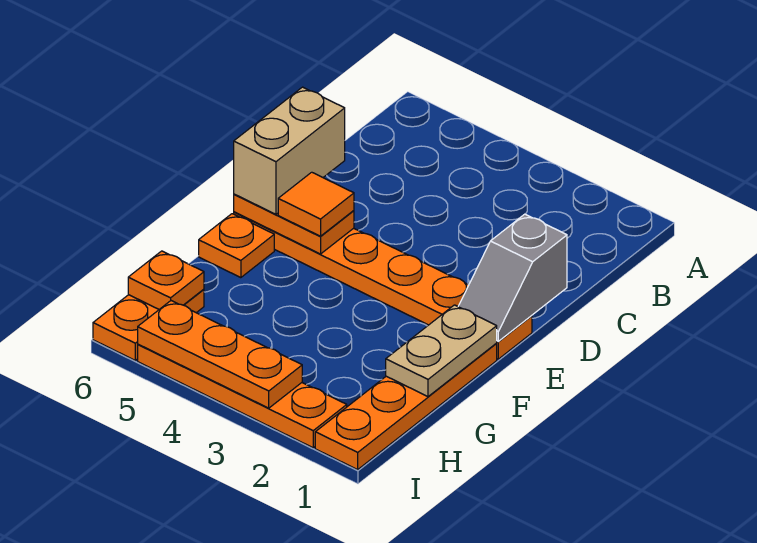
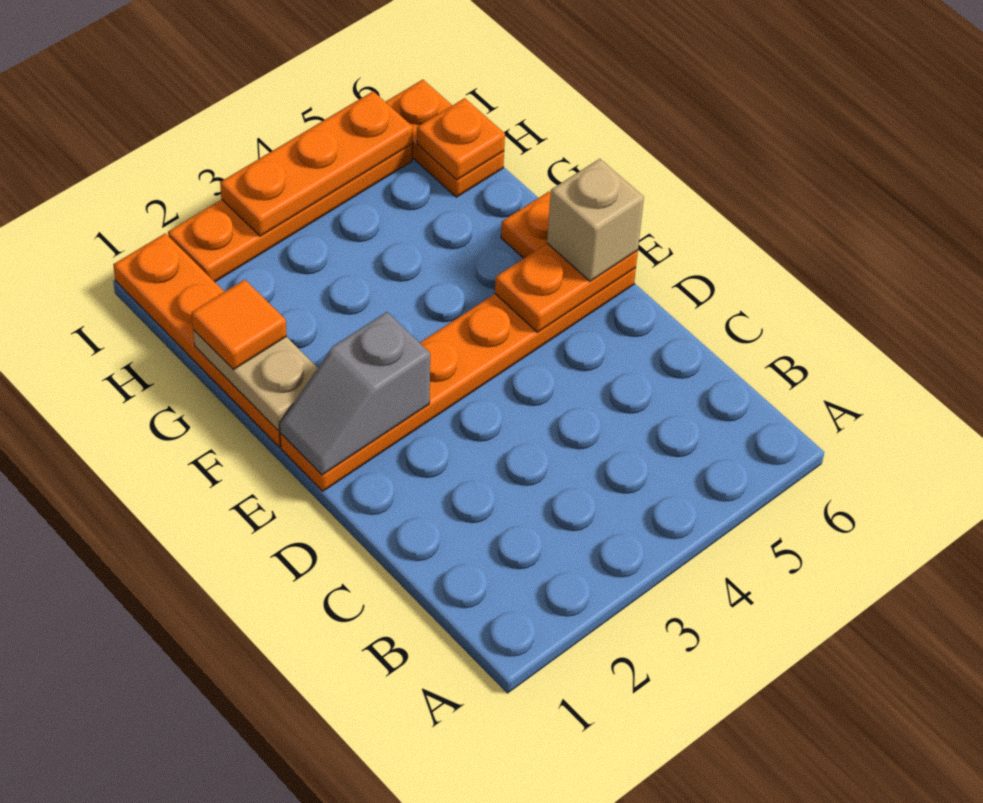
grey slope D1:E1 level 2 top D -> grey slope E1:E2 level 2 top 2
tan brick D6:E6 level 3 -> tan brick E6 level 3
orange tile E5 level 3 -> orange tile G1 level 3

